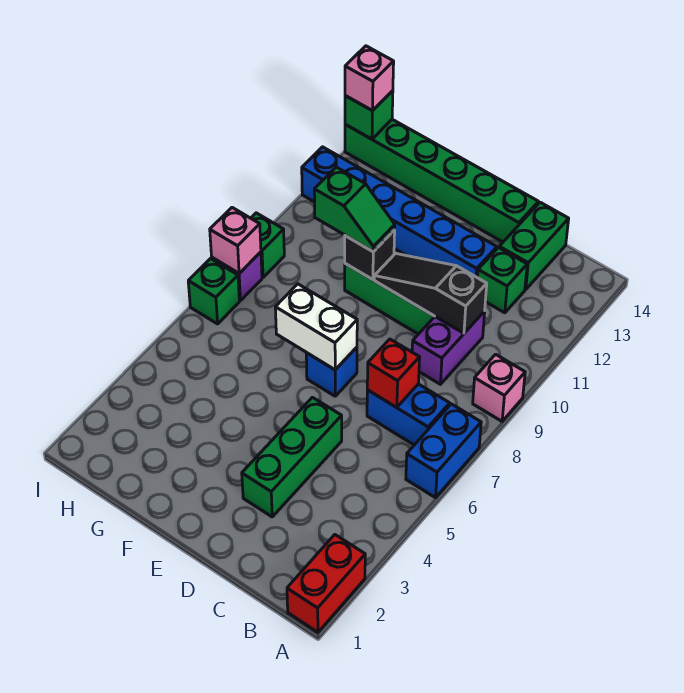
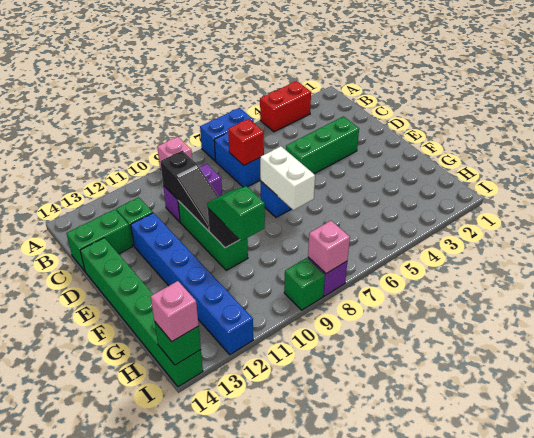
red brick A1:A2 level 1 -> red brick A3:A4 level 1
green brick I7 level 1 -> none

